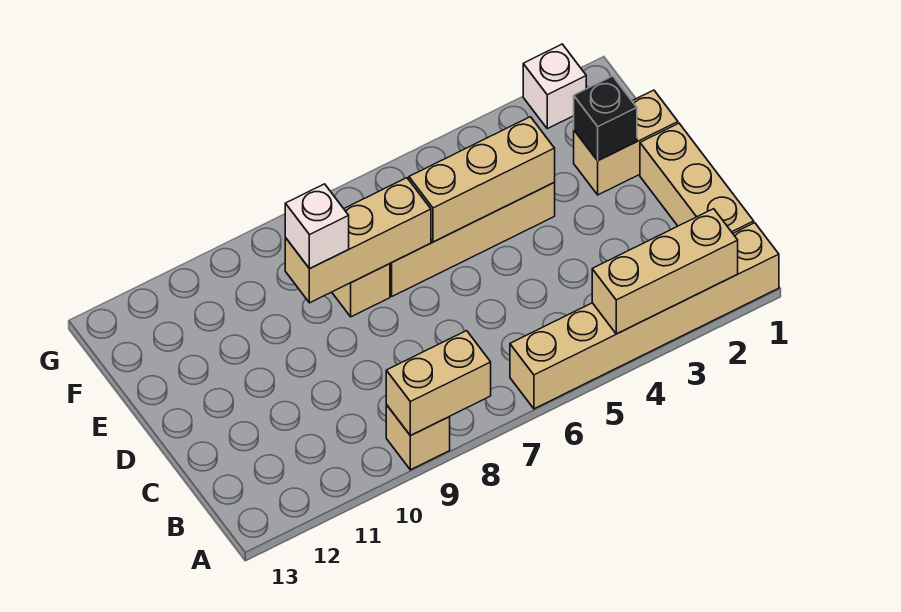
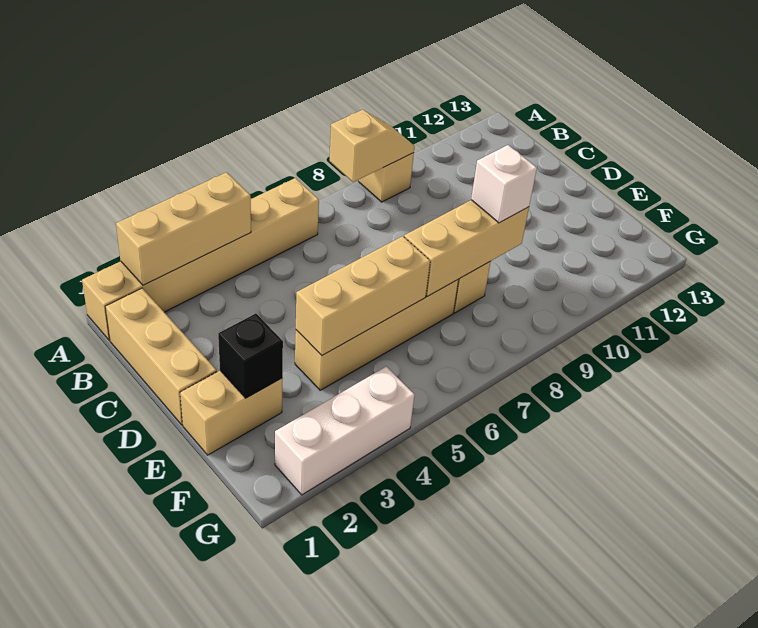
tan brick A8:A9 level 2 -> tan slope A8:A9 level 2 top 8
white brick G2 level 1 -> white brick G2:G4 level 1

